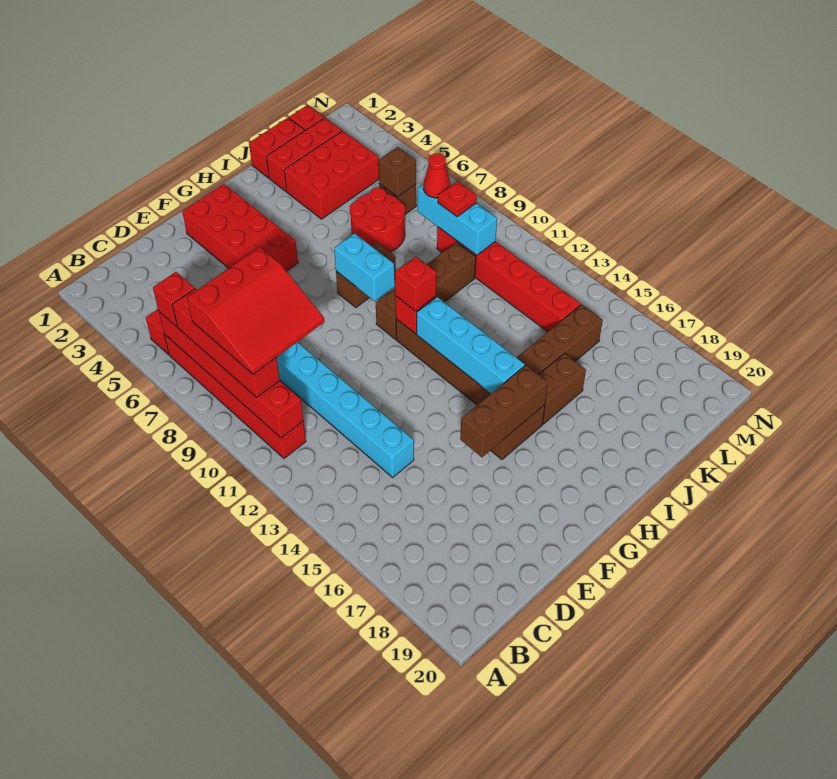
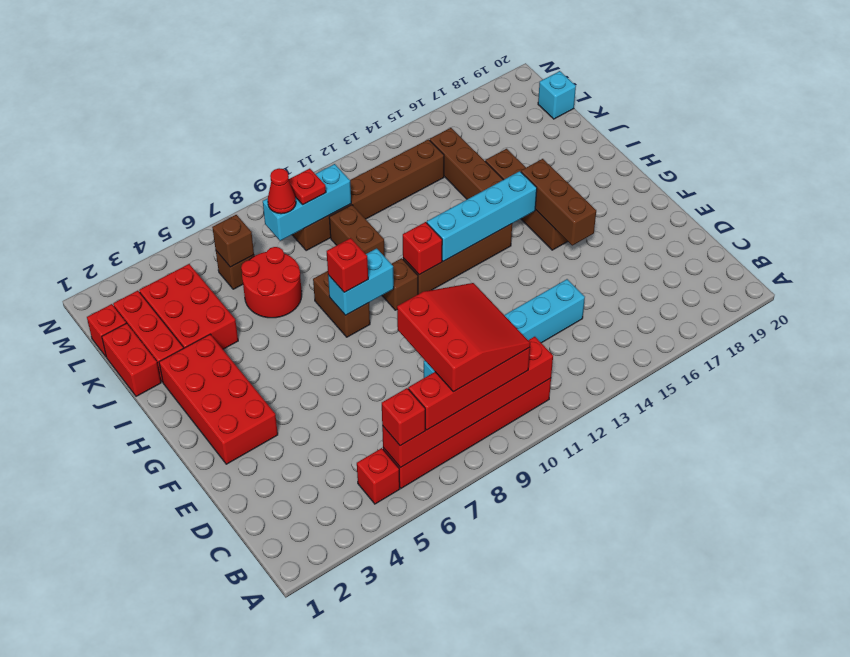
red brick F2:G5 level 1 -> red brick F2:I3 level 1
red brick H11 level 3 -> red brick H8 level 3
red brick L9:L14 level 1 -> brown brick L9:L14 level 1
none -> cyan brick L20 level 1

